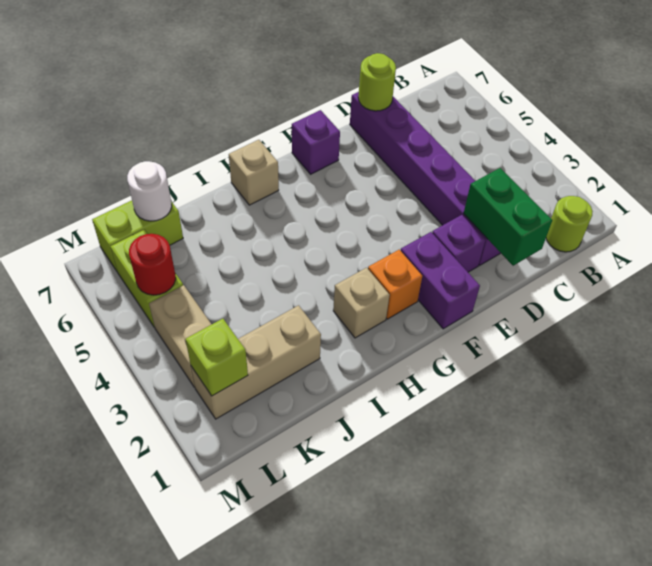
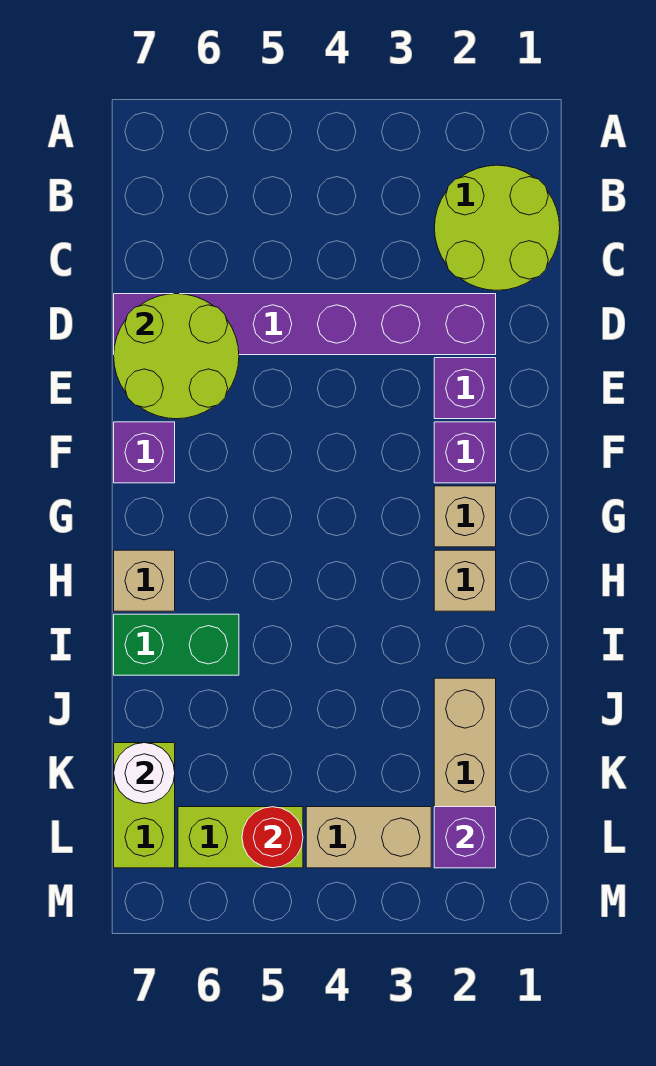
lime round brick B1 level 1 -> lime round brick B1:C2 level 1
green brick D1:D2 level 2 -> green brick I6:I7 level 1
lime round brick D7 level 2 -> lime round brick D6:E7 level 2
purple brick F1:F2 level 1 -> purple brick F2 level 1
orange brick G2 level 1 -> tan brick G2 level 1
lime brick L2 level 2 -> purple brick L2 level 2

